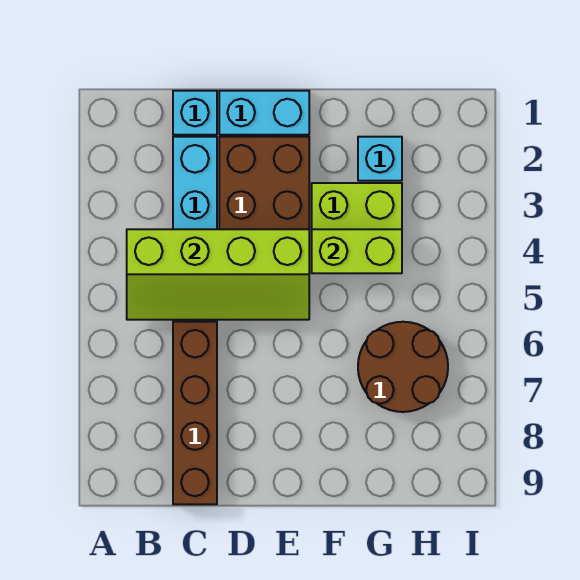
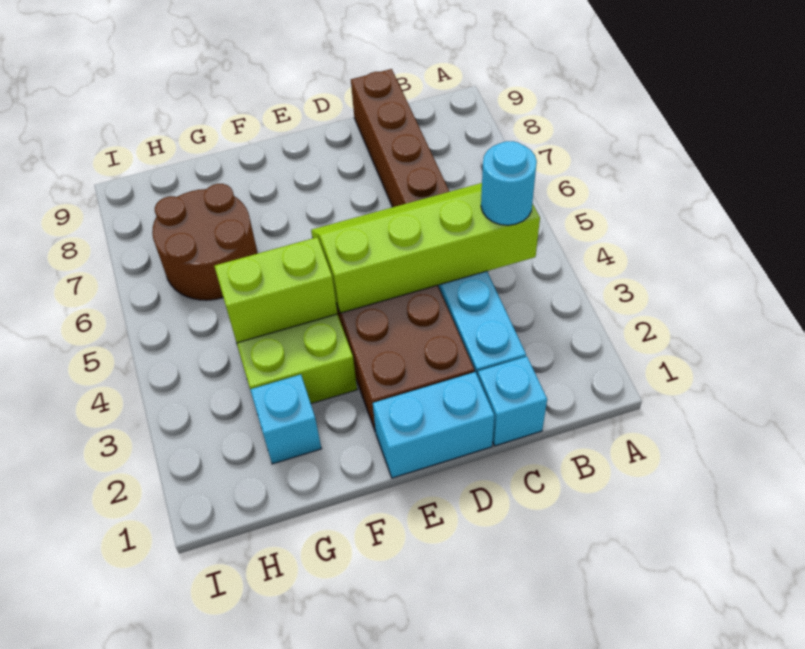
none -> cyan round brick B4 level 3

